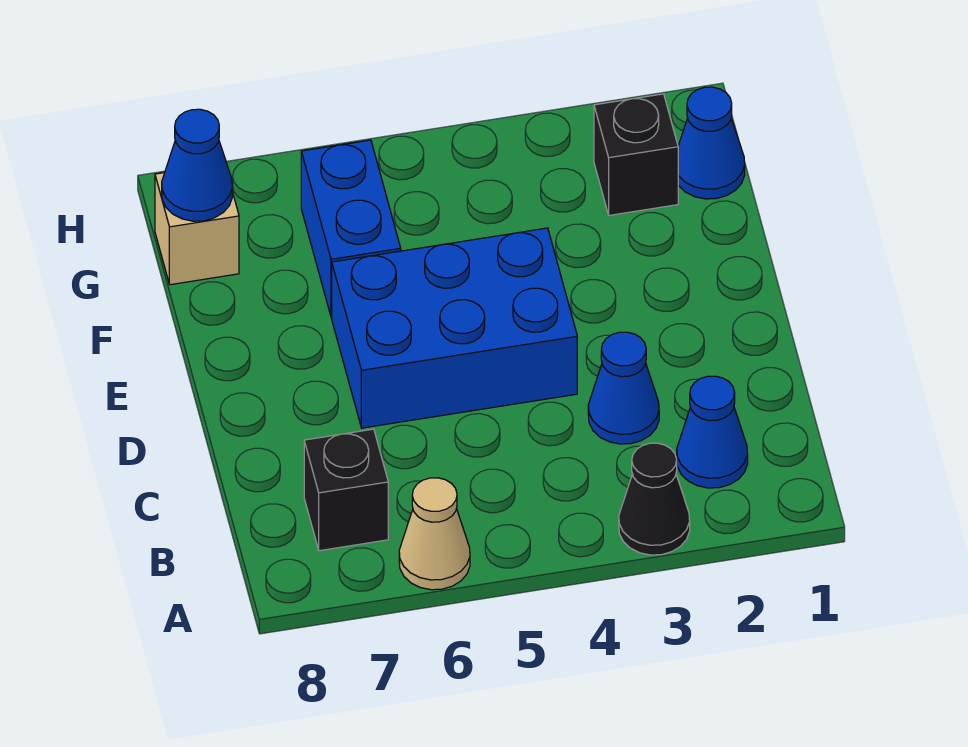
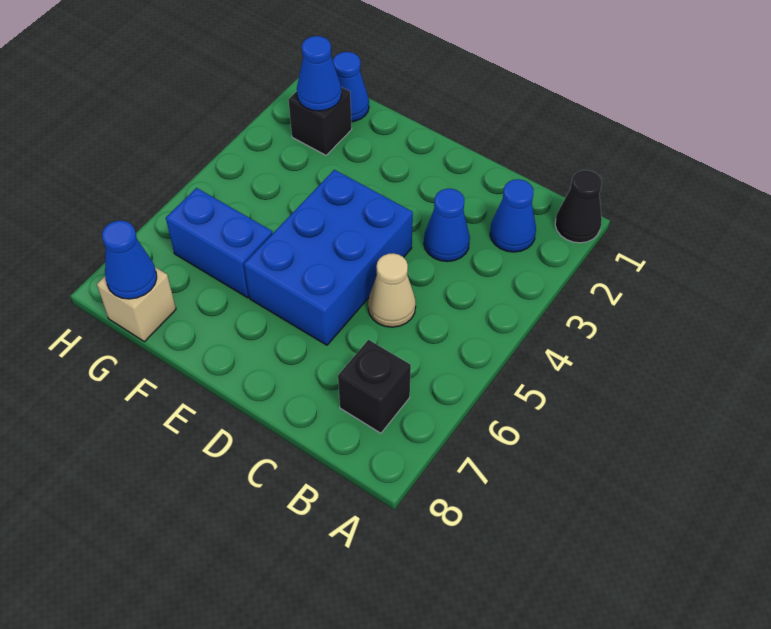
black cone A3 level 1 -> black cone A1 level 1
tan cone A6 level 1 -> tan cone C5 level 1
none -> blue cone G2 level 2

